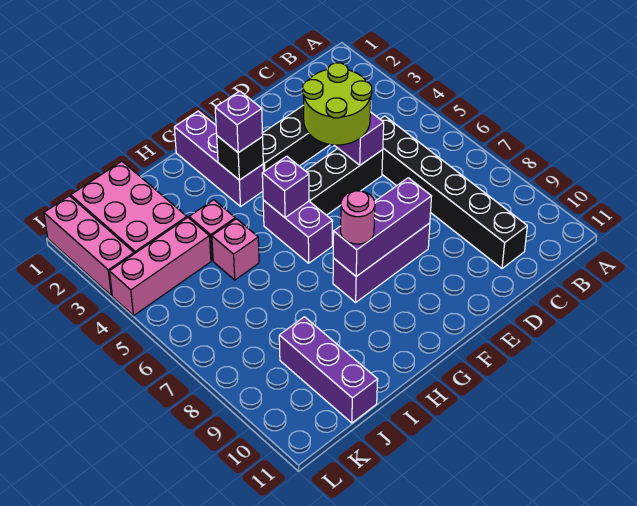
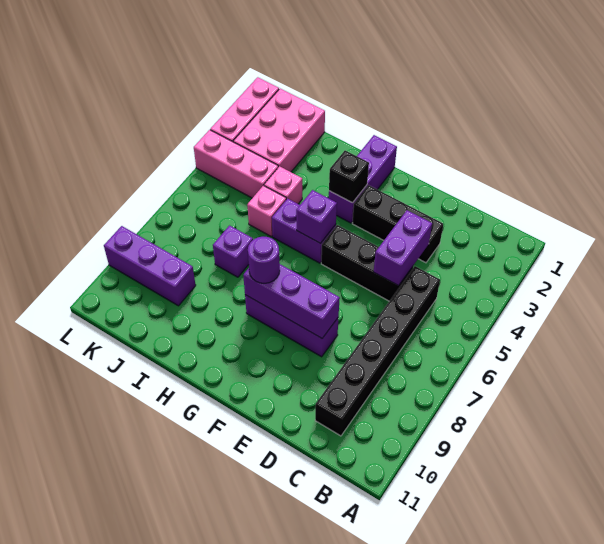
lime round brick D4:E5 level 3 -> none
purple brick G3 level 3 -> purple brick I7 level 1
purple brick G5:G6 level 1 -> purple brick G5:H5 level 1
pink round brick G8 level 3 -> purple round brick G8 level 3
purple brick J9:J11 level 1 -> purple brick J9:L9 level 1

